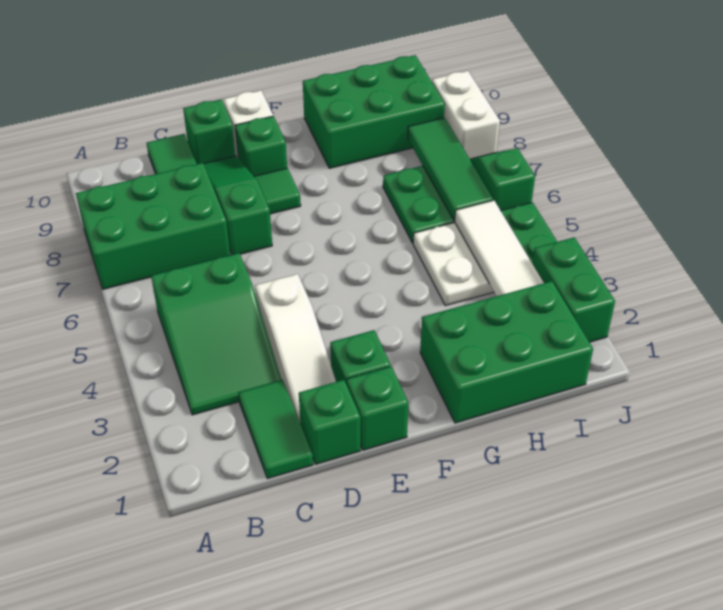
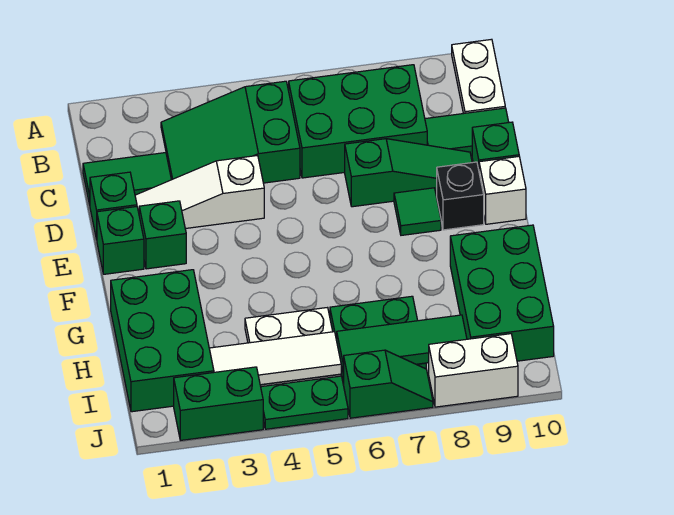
green brick A7:C8 level 1 -> green brick B6:C8 level 1
none -> white plate A10:B10 level 1
green brick E9 level 1 -> black brick E9 level 1

